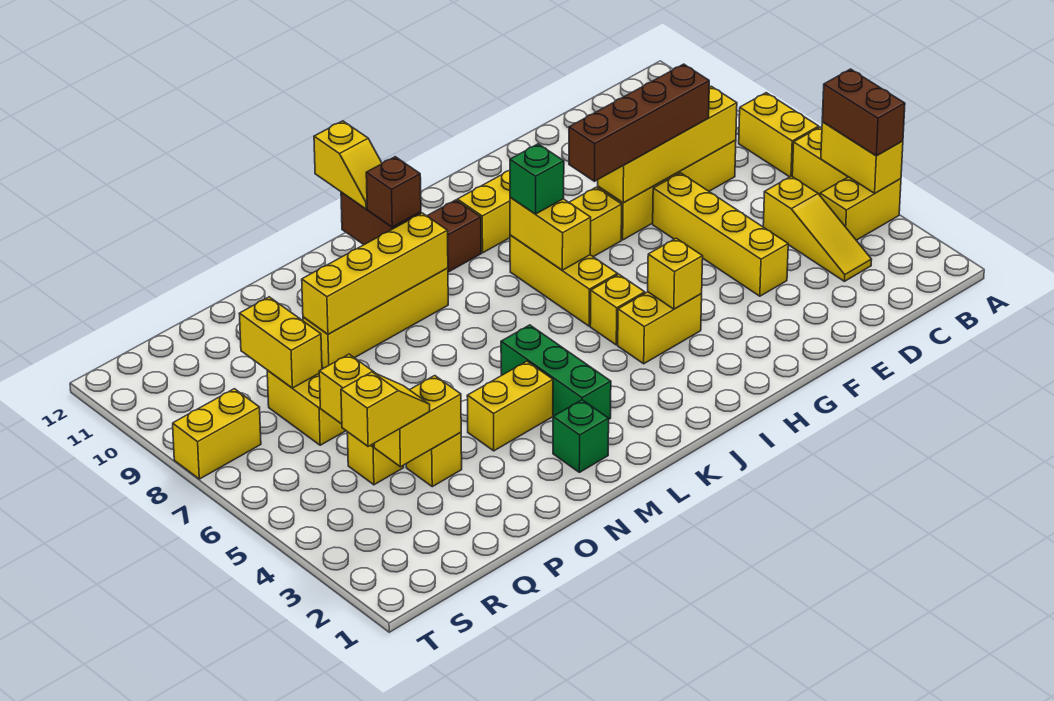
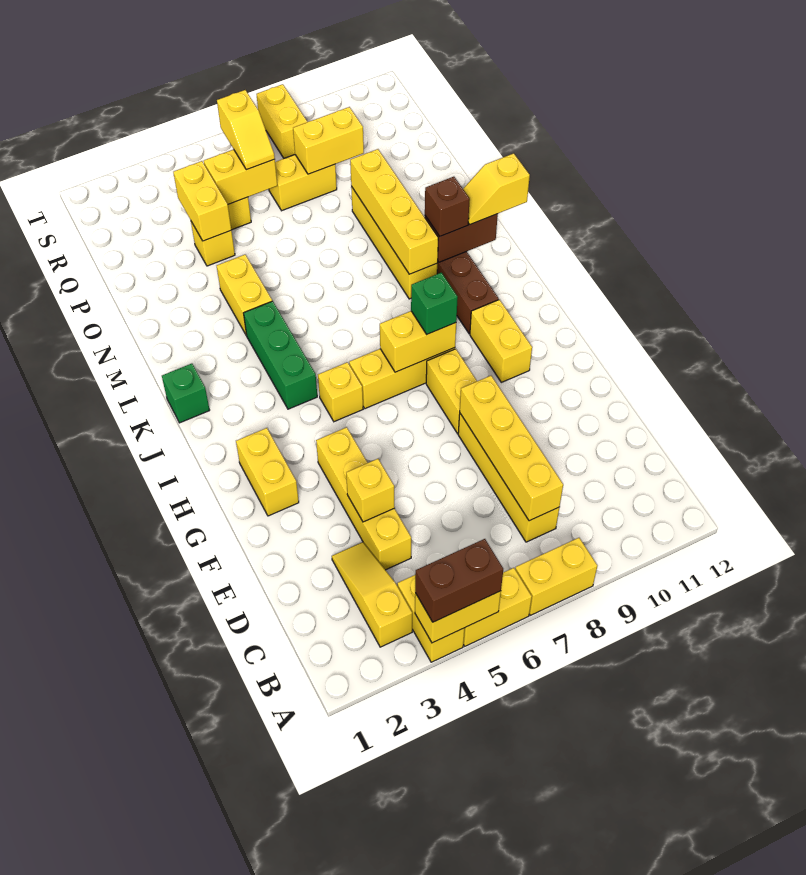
yellow slope C3:C5 level 1 top 5 -> yellow slope B3:D3 level 1 top B
brown brick D8:G8 level 3 -> none
yellow brick E4:E7 level 1 -> yellow brick D4:G4 level 1
yellow brick H4:I4 level 1 -> yellow brick G2:H2 level 1
yellow brick H4 level 2 -> yellow brick E4 level 2
green brick L3:L5 level 1 -> green brick J4:L4 level 1
green brick M2 level 1 -> green brick K1 level 1
yellow slope Q4:R4 level 3 top R -> yellow slope Q6:R6 level 3 top R

